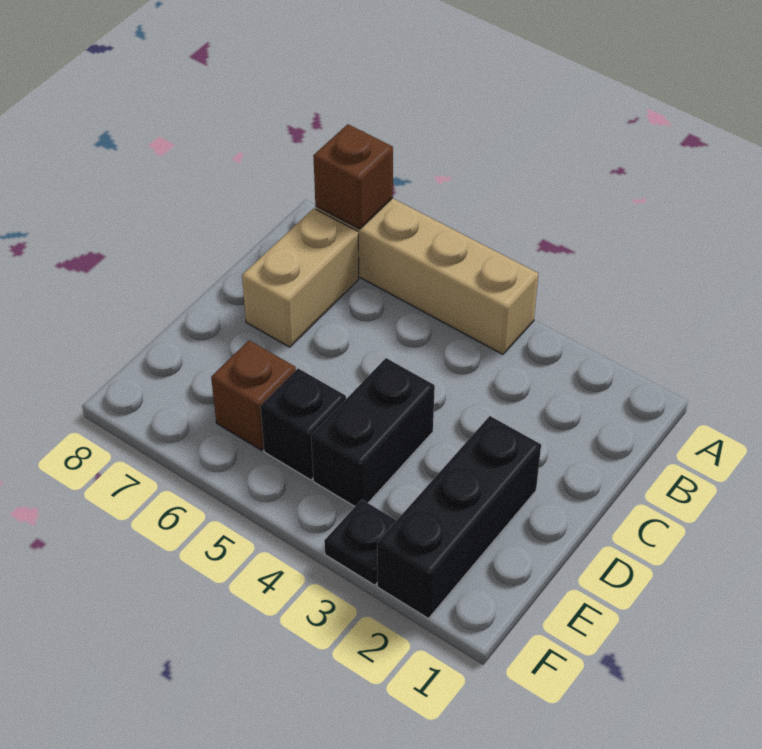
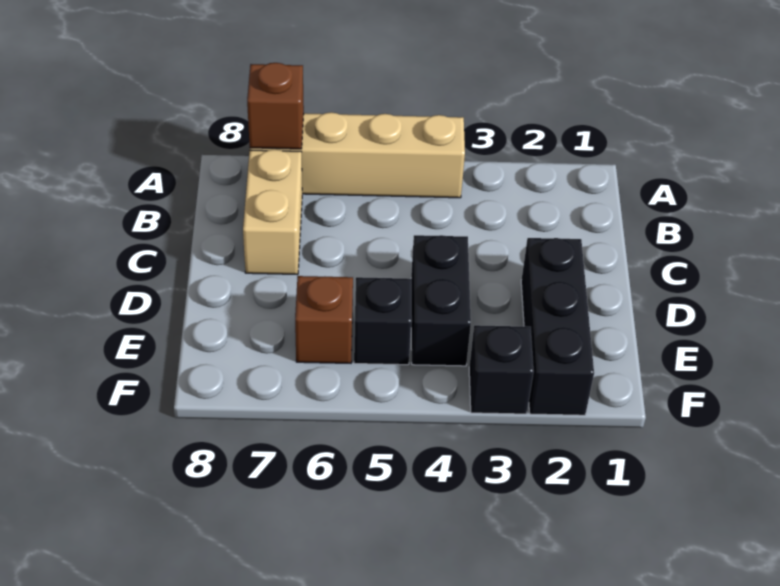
black plate F3 level 1 -> black brick F3 level 1

